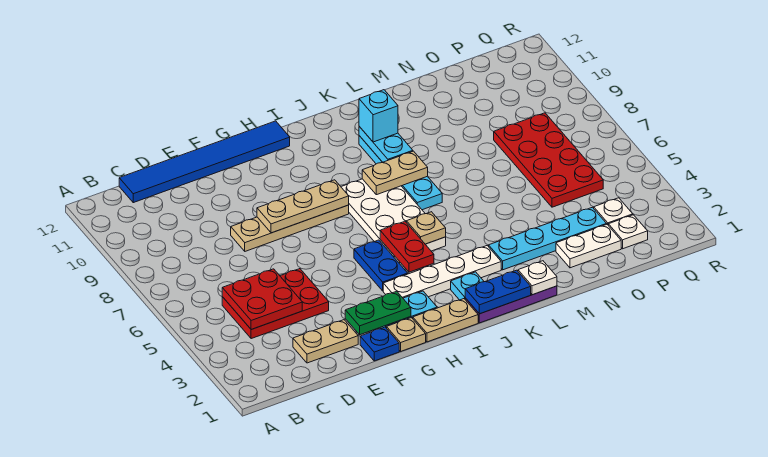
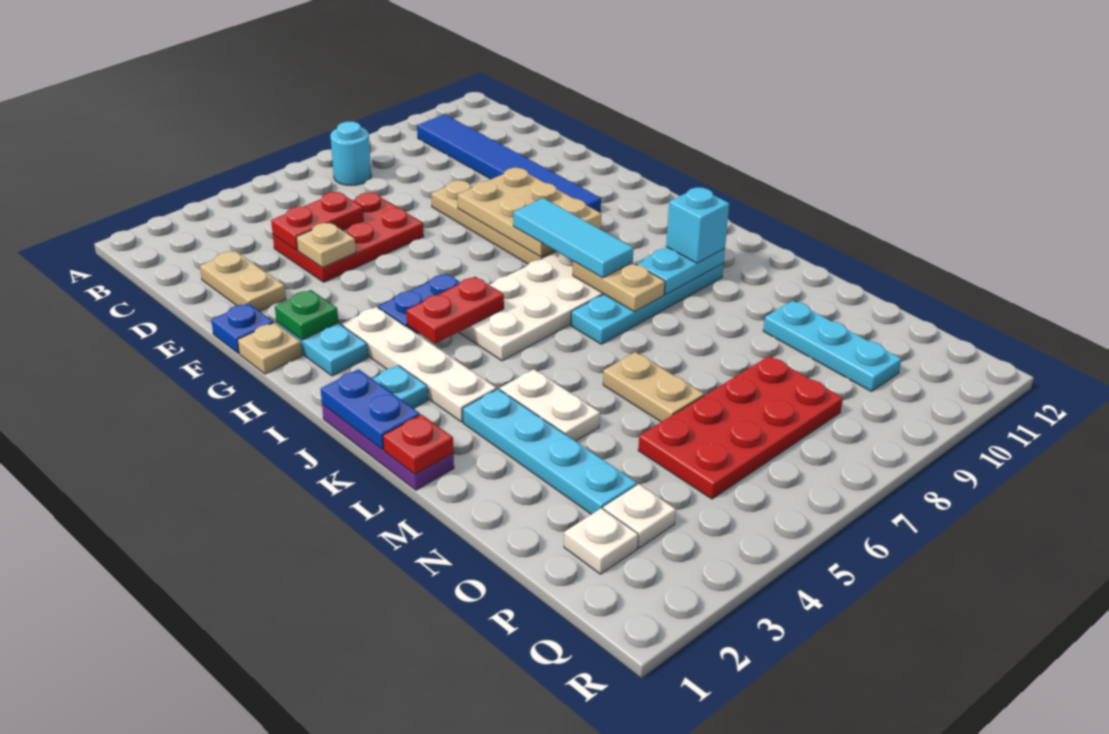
none -> cyan round brick B7 level 1
red plate C4:E5 level 1 -> red plate D4:E6 level 1
red plate C4:D5 level 2 -> red plate D4:D5 level 2
blue tile C12:H12 level 1 -> blue tile B10:G10 level 1
green plate F2:G2 level 2 -> green plate G2 level 2
tan plate F8:H8 level 2 -> tan plate F8:H9 level 2
tan plate H1:I1 level 1 -> tan plate M6:N6 level 1
none -> cyan tile H8:J8 level 3
tan plate J5 level 2 -> tan plate E4 level 2
white plate L1 level 2 -> red plate L1 level 2
white plate N2:O2 level 1 -> white plate L4:M4 level 1
none -> cyan plate N10:P10 level 1

